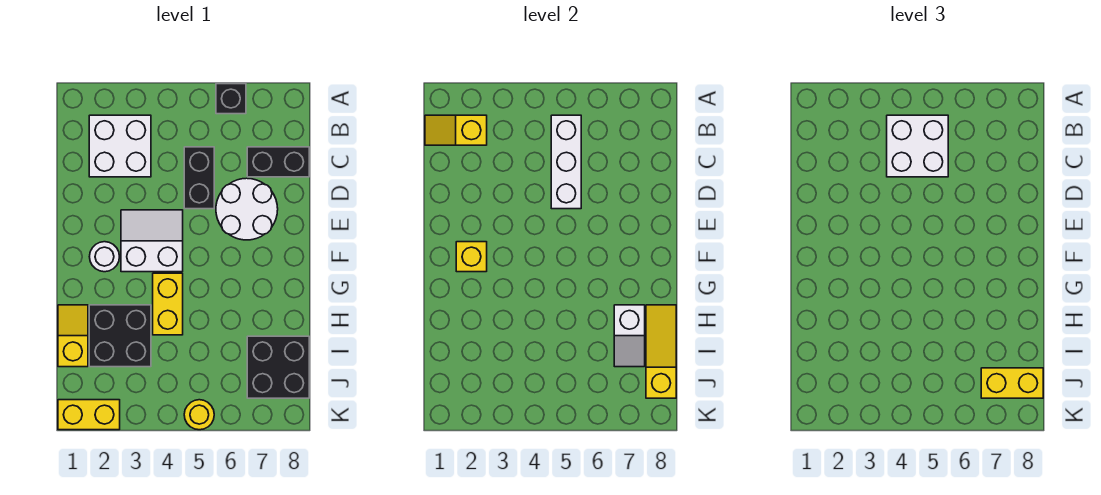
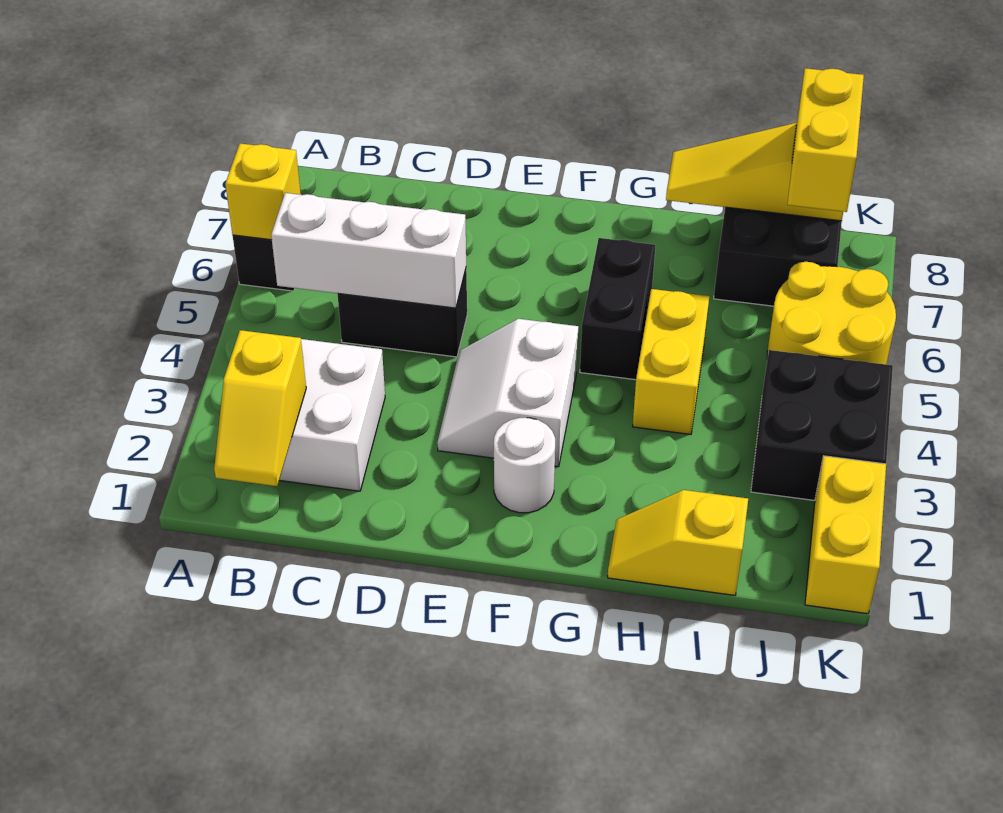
white brick B4:C5 level 3 -> none
black brick C7:C8 level 1 -> black brick G5:G6 level 1
white round brick D6:E7 level 1 -> none
yellow brick F2 level 2 -> yellow brick A6 level 2
yellow brick G4:H4 level 1 -> yellow brick H4:H5 level 1
black brick H2:I3 level 1 -> black brick J3:K4 level 1
white slope H7:I7 level 2 top H -> none
yellow round brick K5 level 1 -> yellow round brick J5:K6 level 1

